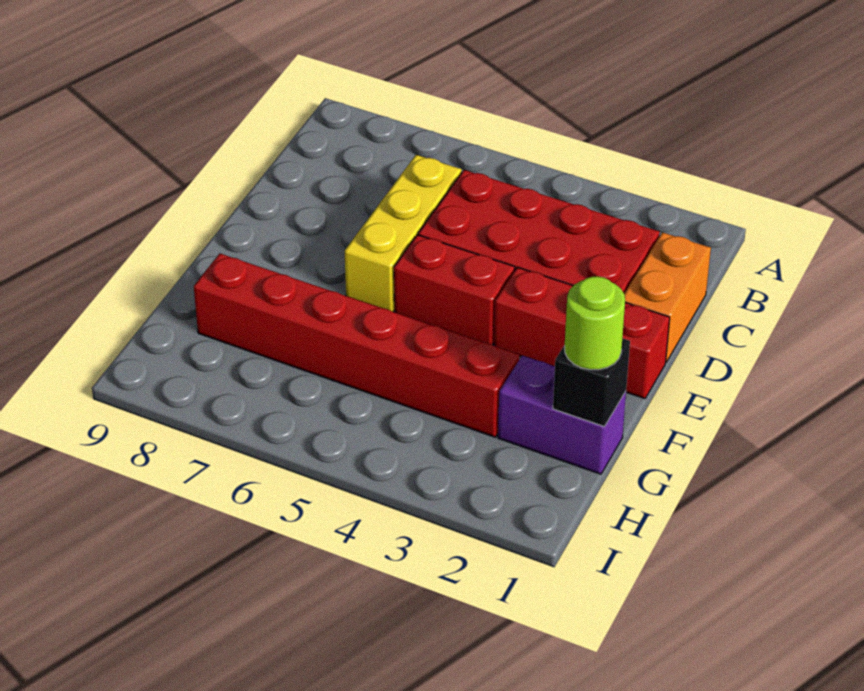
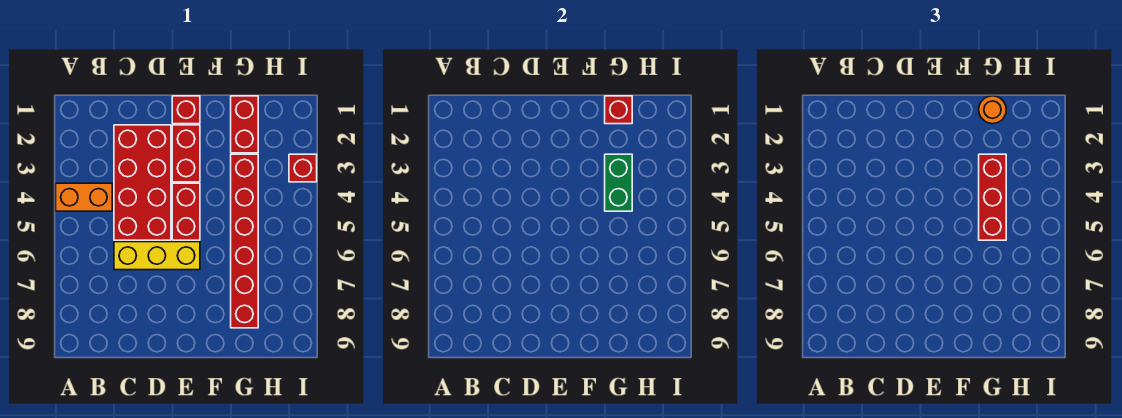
orange brick C1:D1 level 1 -> orange brick A4:B4 level 1
purple brick G1:G2 level 1 -> red brick G1:G2 level 1
black brick G1 level 2 -> red brick G1 level 2
lime round brick G1 level 3 -> orange round brick G1 level 3
none -> green brick G3:G4 level 2
none -> red brick G3:G5 level 3
none -> red brick I3 level 1

